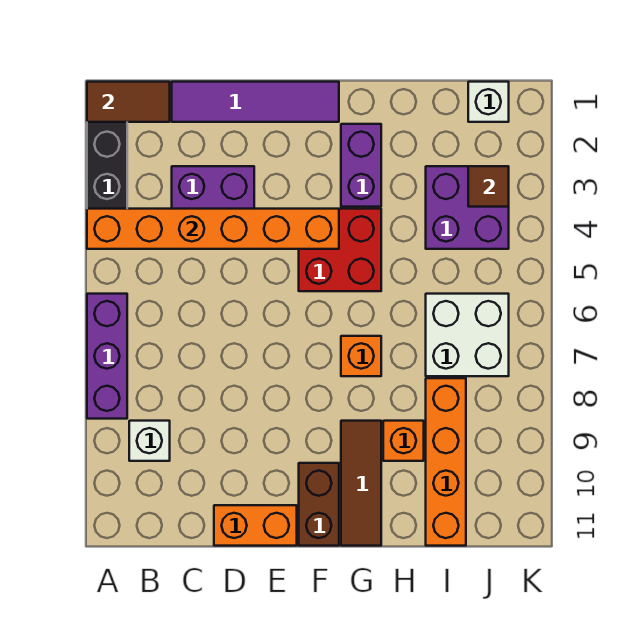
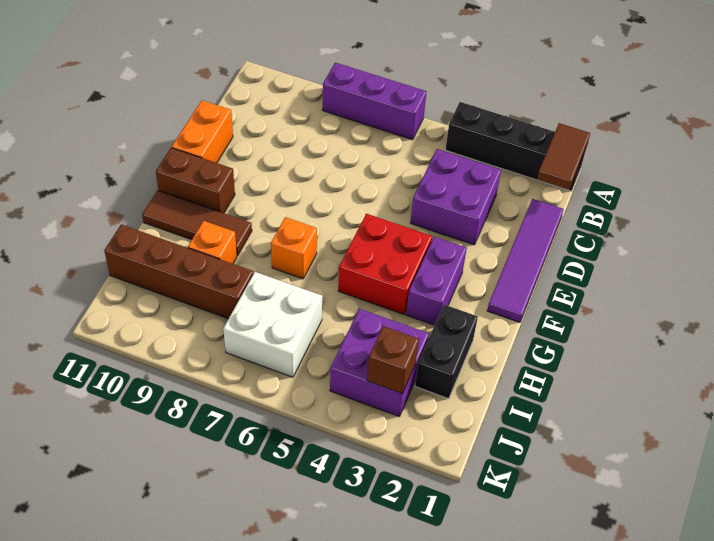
orange brick A4:F4 level 2 -> none
white brick B9 level 1 -> none
purple brick G2:G3 level 1 -> purple brick F3:G3 level 1
none -> black brick H2:I2 level 1
orange brick I8:I11 level 1 -> brown brick I8:I11 level 1
white brick J1 level 1 -> none
brown tile J3 level 2 -> brown brick J3 level 2

